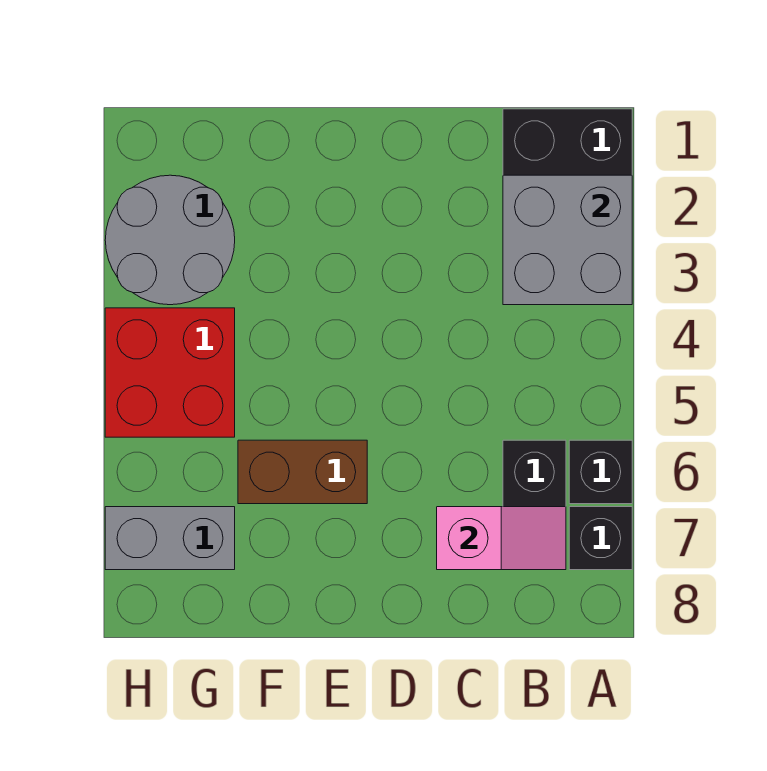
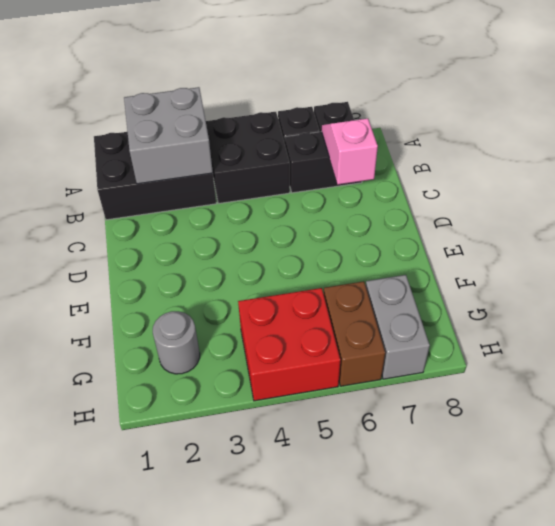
none -> black brick A4:B5 level 1
brown brick E6:F6 level 1 -> brown brick G6:H6 level 1
grey round brick G2:H3 level 1 -> grey round brick G2 level 1

